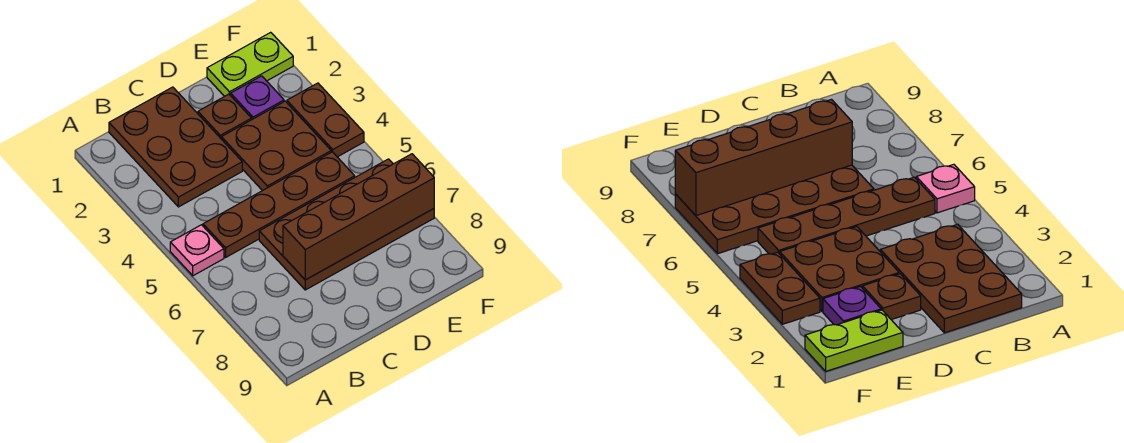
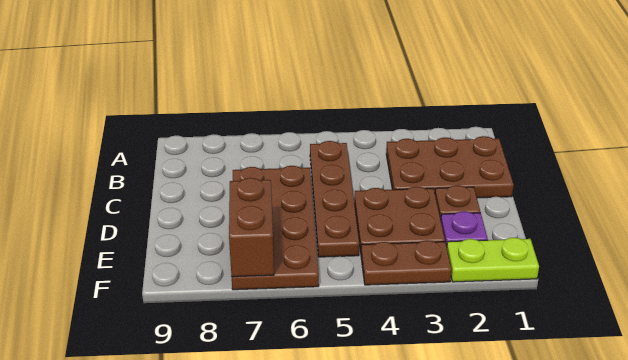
pink plate A5 level 1 -> none
brown brick C7:F7 level 2 -> brown brick E7:F7 level 2
lime plate E1:F1 level 1 -> lime plate F1:F2 level 1

